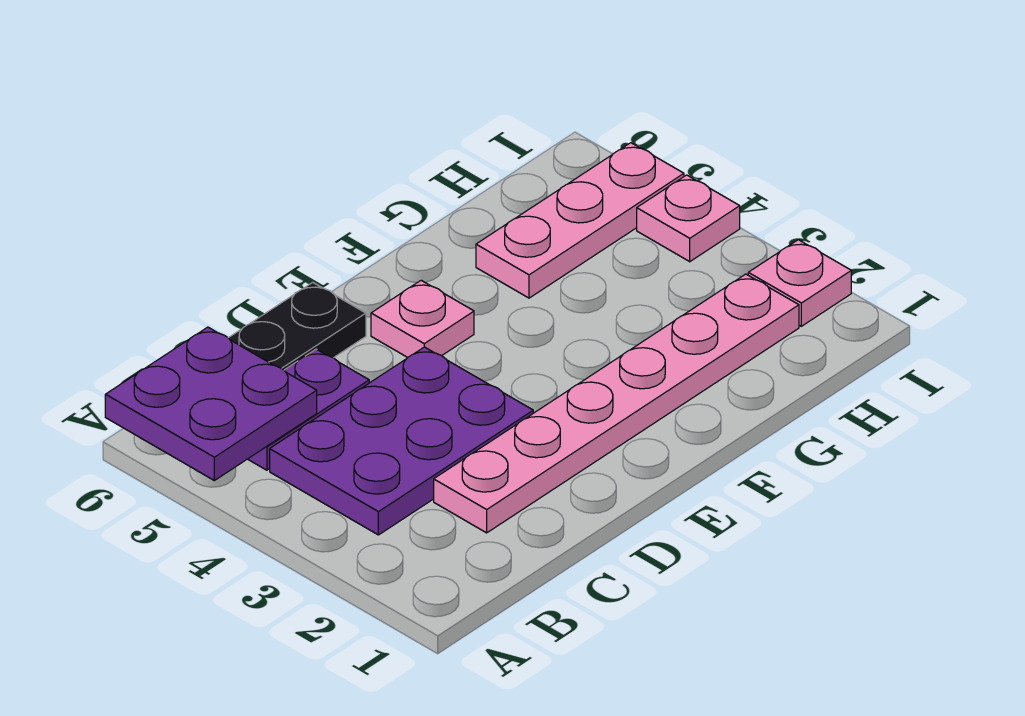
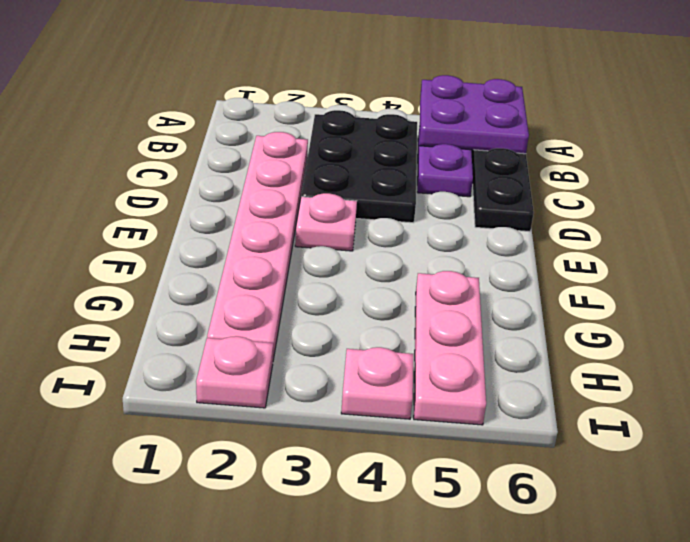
purple plate B3:D4 level 1 -> black plate B3:D4 level 1
pink plate E5 level 1 -> pink plate E3 level 1

